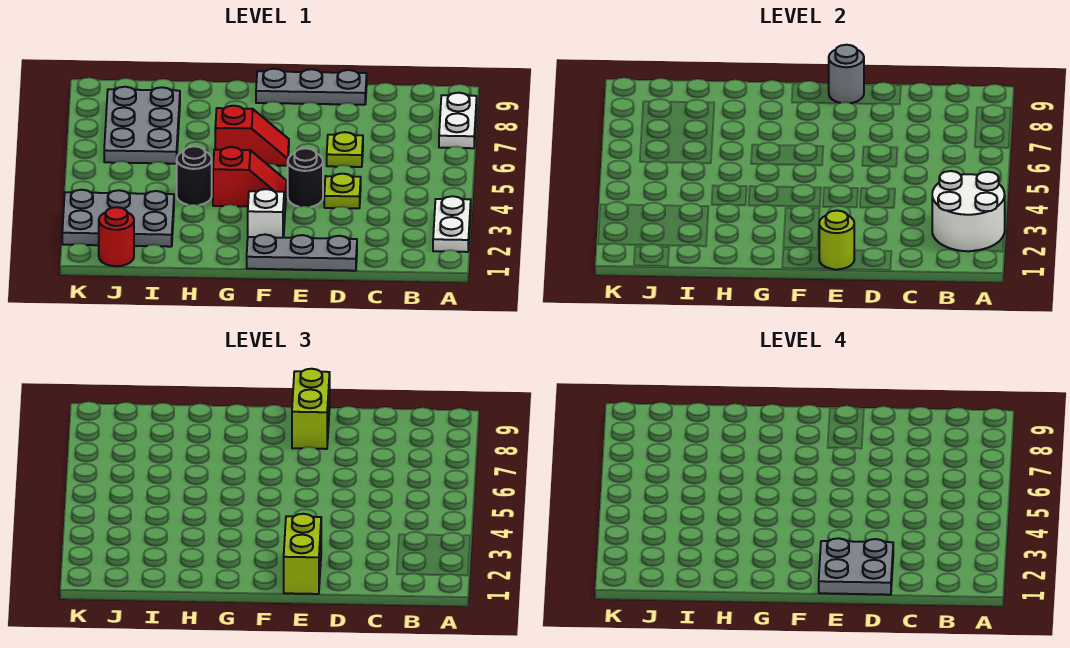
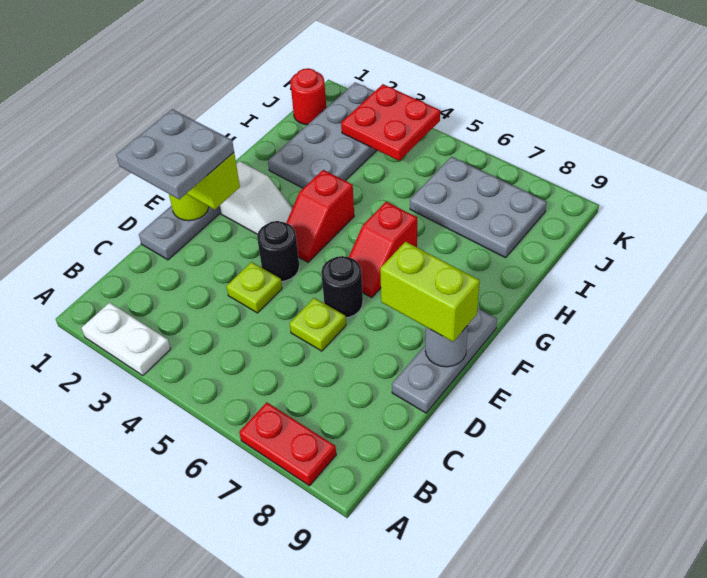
white round brick A2:B3 level 2 -> none
white plate A7:A8 level 1 -> red plate A7:A8 level 1
black round brick H4 level 1 -> black round brick E6 level 1
grey plate I2:K3 level 1 -> grey plate H2:K3 level 1
none -> red plate J3:K4 level 2

